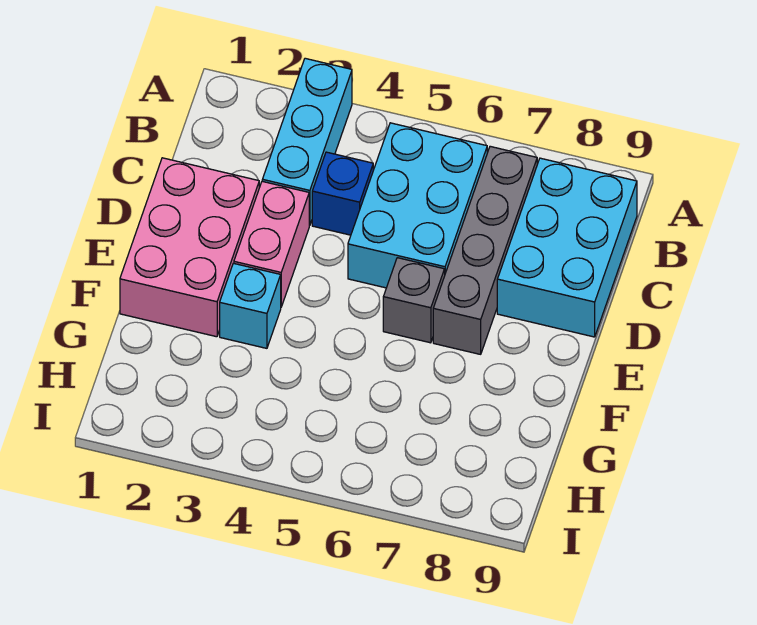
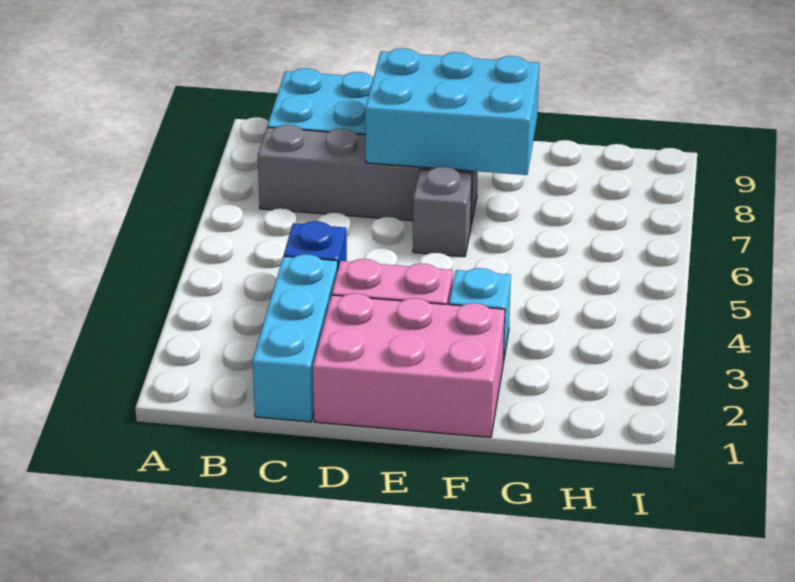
cyan brick A3:C3 level 1 -> cyan brick C1:C3 level 1
cyan brick B5:D6 level 1 -> cyan brick D7:F8 level 2

